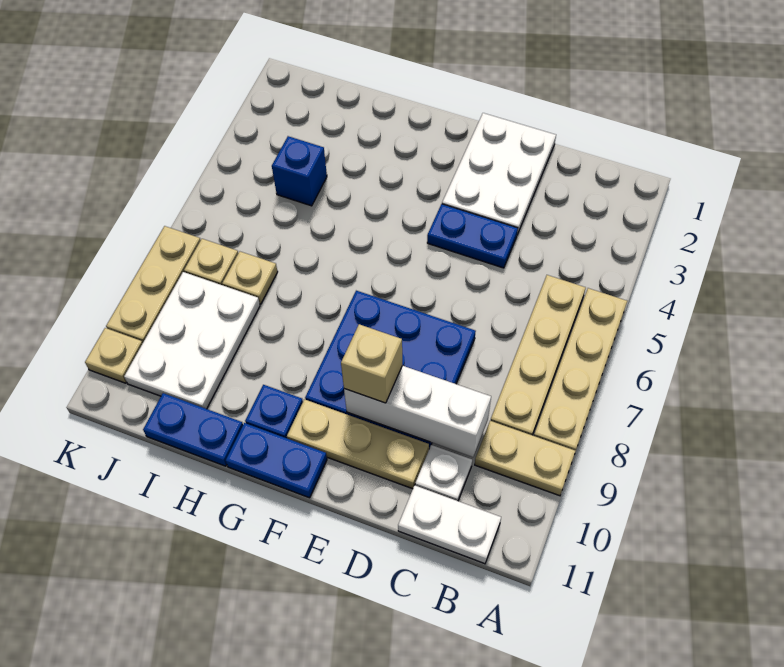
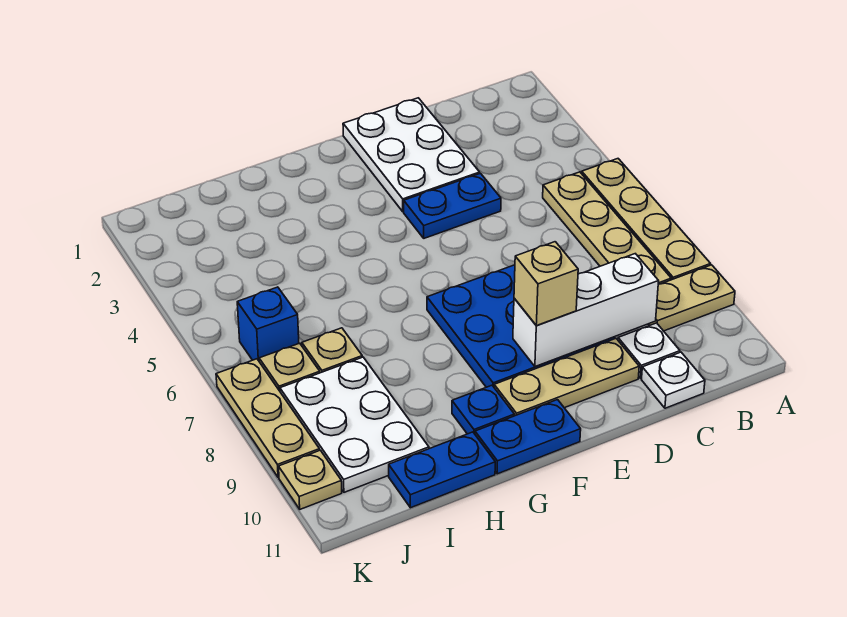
white plate B11:C11 level 1 -> white plate C11 level 1
blue brick I4 level 1 -> blue brick J6 level 1

